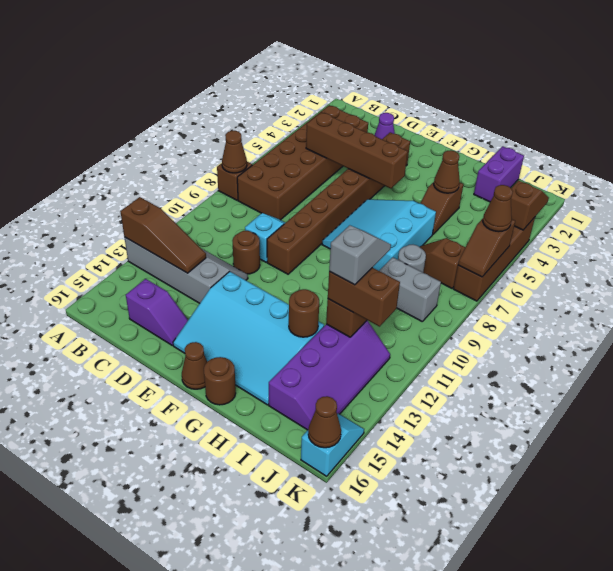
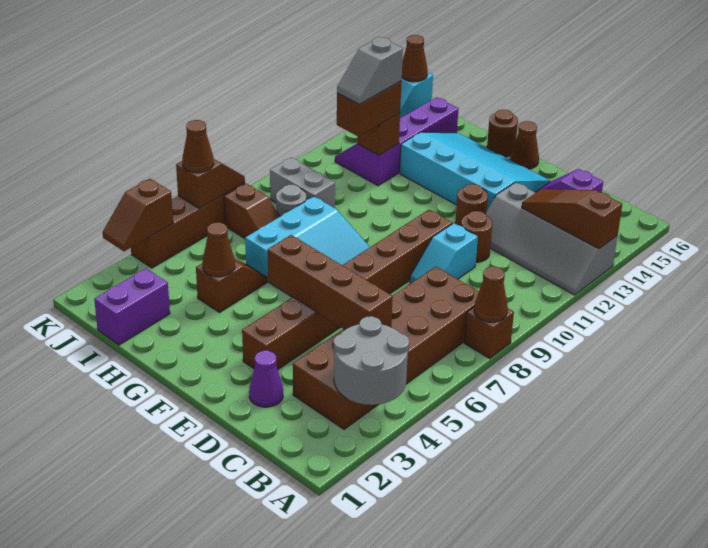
none -> grey round brick A3:B4 level 2
brown round brick H13 level 2 -> brown round brick E12 level 1
brown brick I12:J12 level 3 -> brown brick I11:I12 level 3

